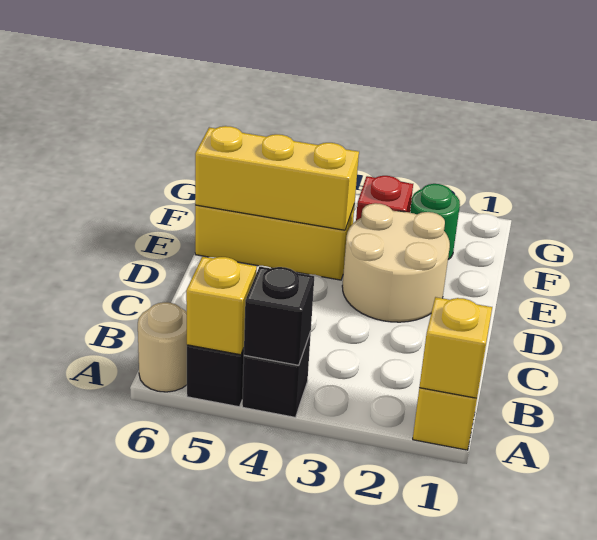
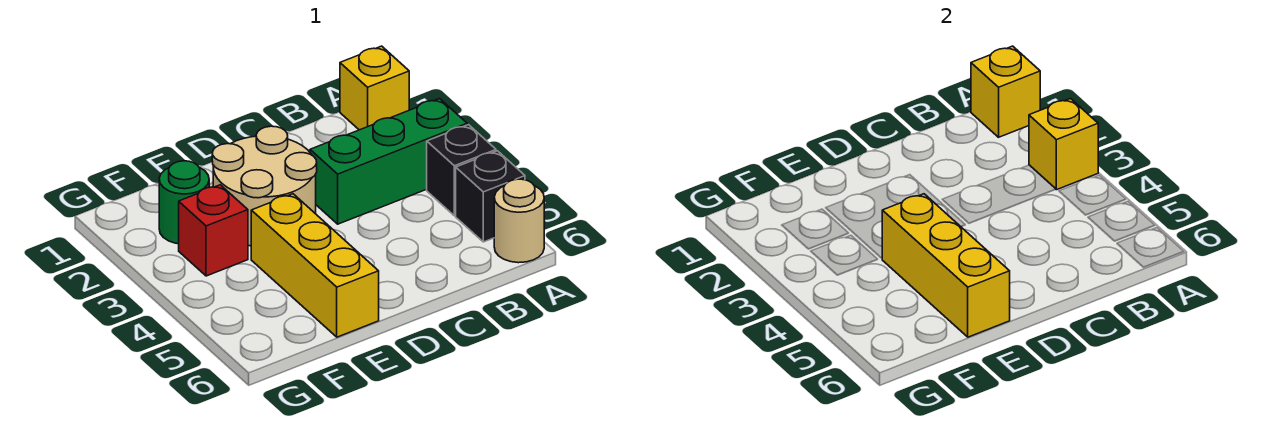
none -> green brick A3:C3 level 1
black brick A4 level 2 -> none
yellow brick A5 level 2 -> yellow brick A3 level 2

